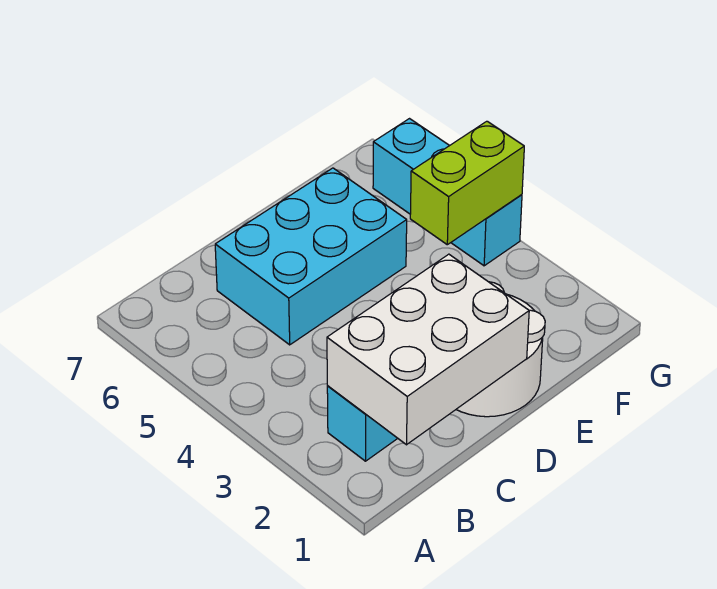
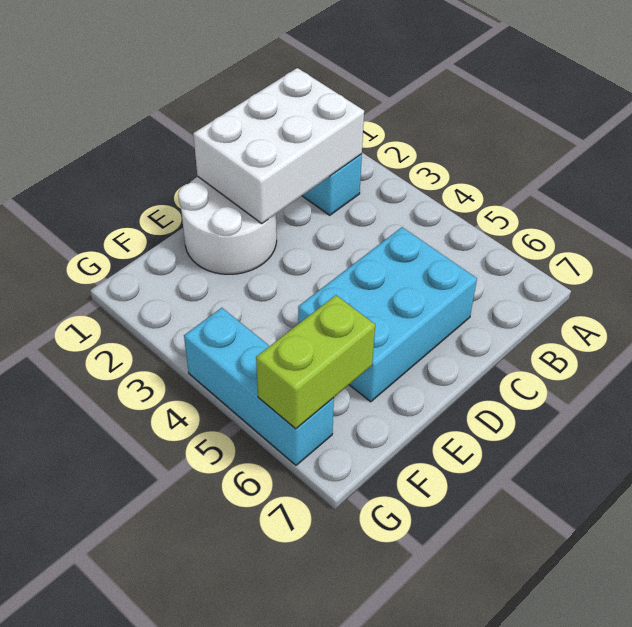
lime brick F4:G4 level 2 -> lime brick F6:G6 level 2

